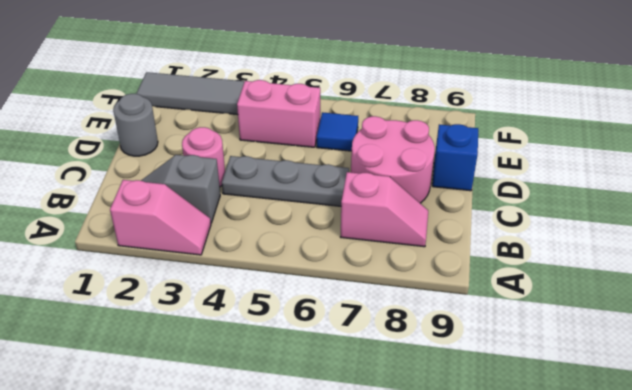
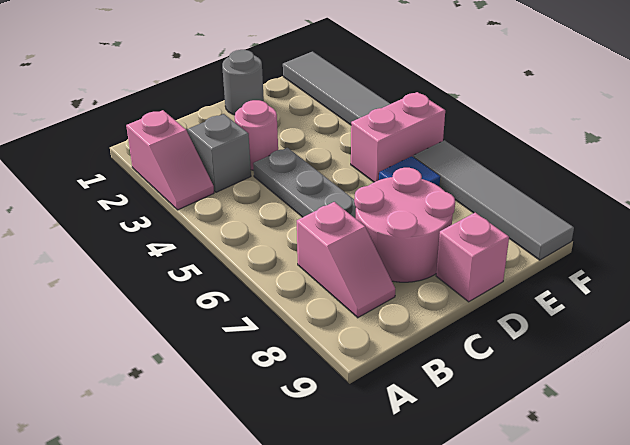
blue brick D9 level 1 -> pink brick D9 level 1
pink brick E4:E5 level 1 -> pink brick E5:F5 level 1
none -> grey tile F6:F9 level 1

